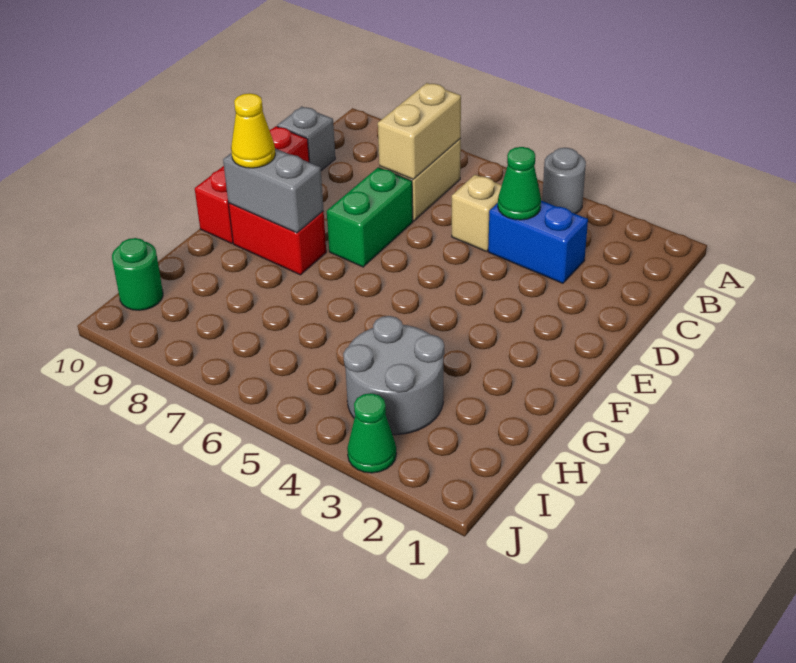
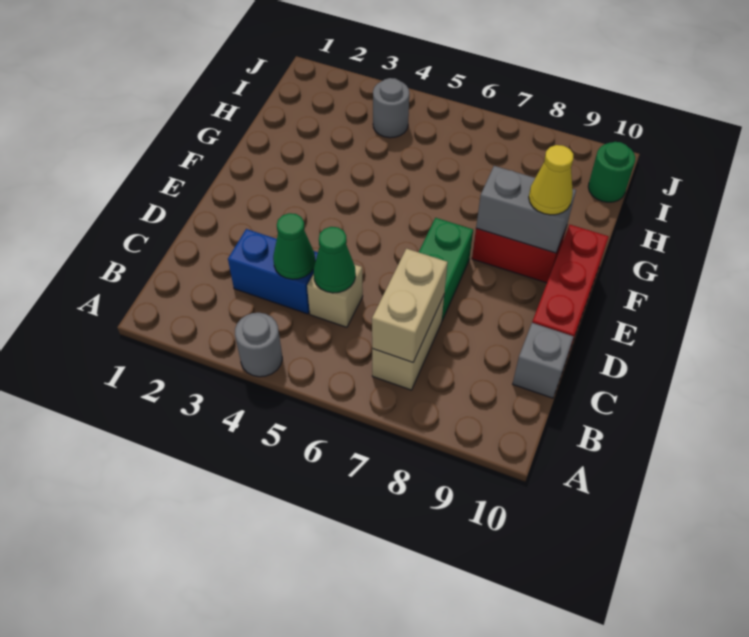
grey round brick H3:I4 level 1 -> grey round brick I4 level 1
green cone J3 level 1 -> green cone C5 level 2

